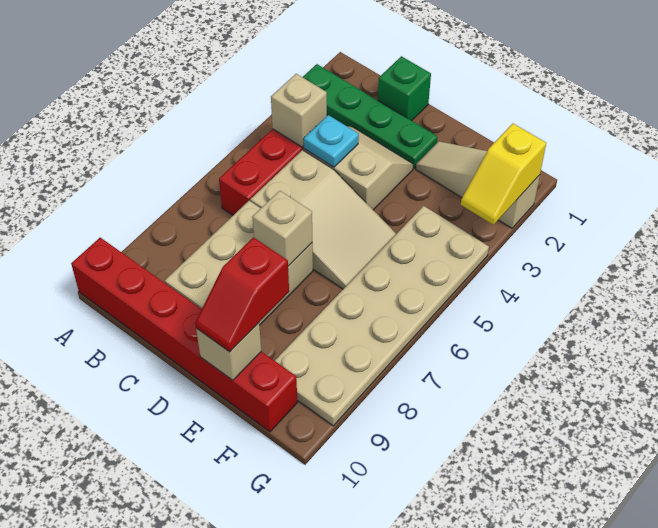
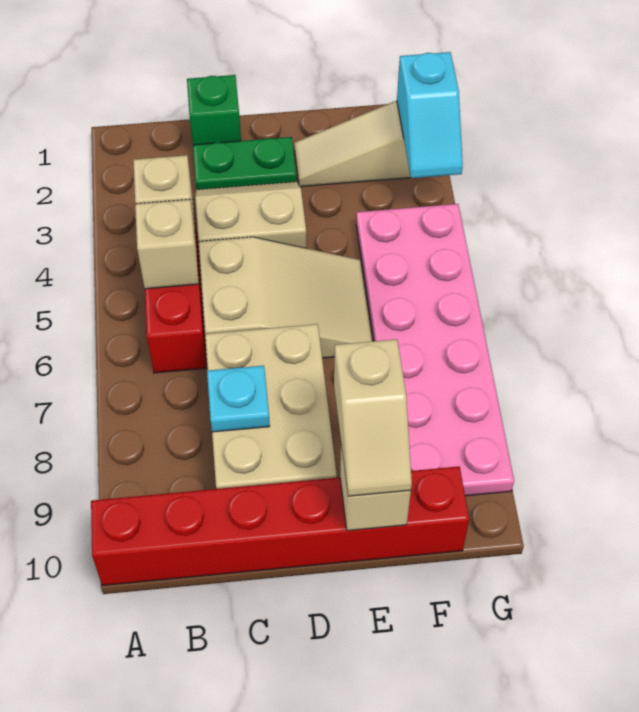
green plate A2:D2 level 1 -> green plate C2:D2 level 1
cyan plate C4 level 2 -> cyan plate C8 level 2
tan brick D7 level 2 -> tan brick B5 level 2
red slope E9:E10 level 3 top 9 -> tan slope E9:E10 level 3 top 9
tan plate F4:G9 level 1 -> pink plate F4:G9 level 1
yellow slope G2:G3 level 2 top 2 -> cyan slope G2:G3 level 2 top 2

